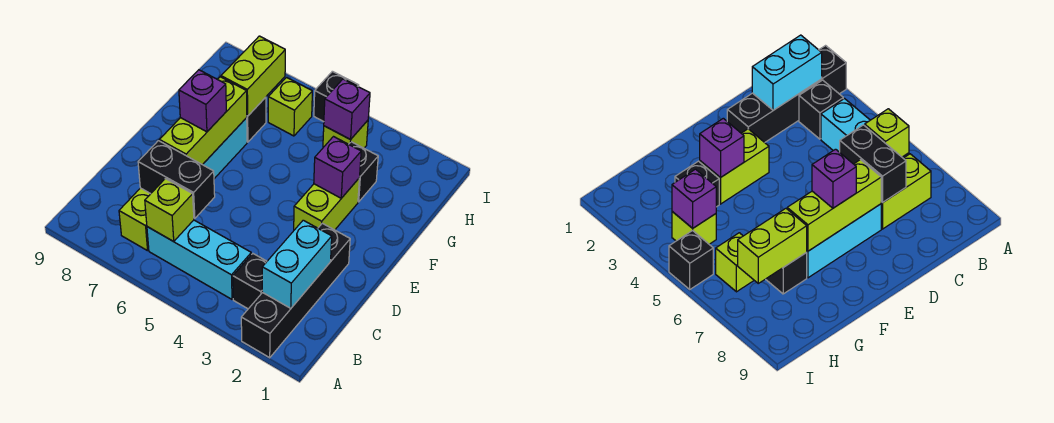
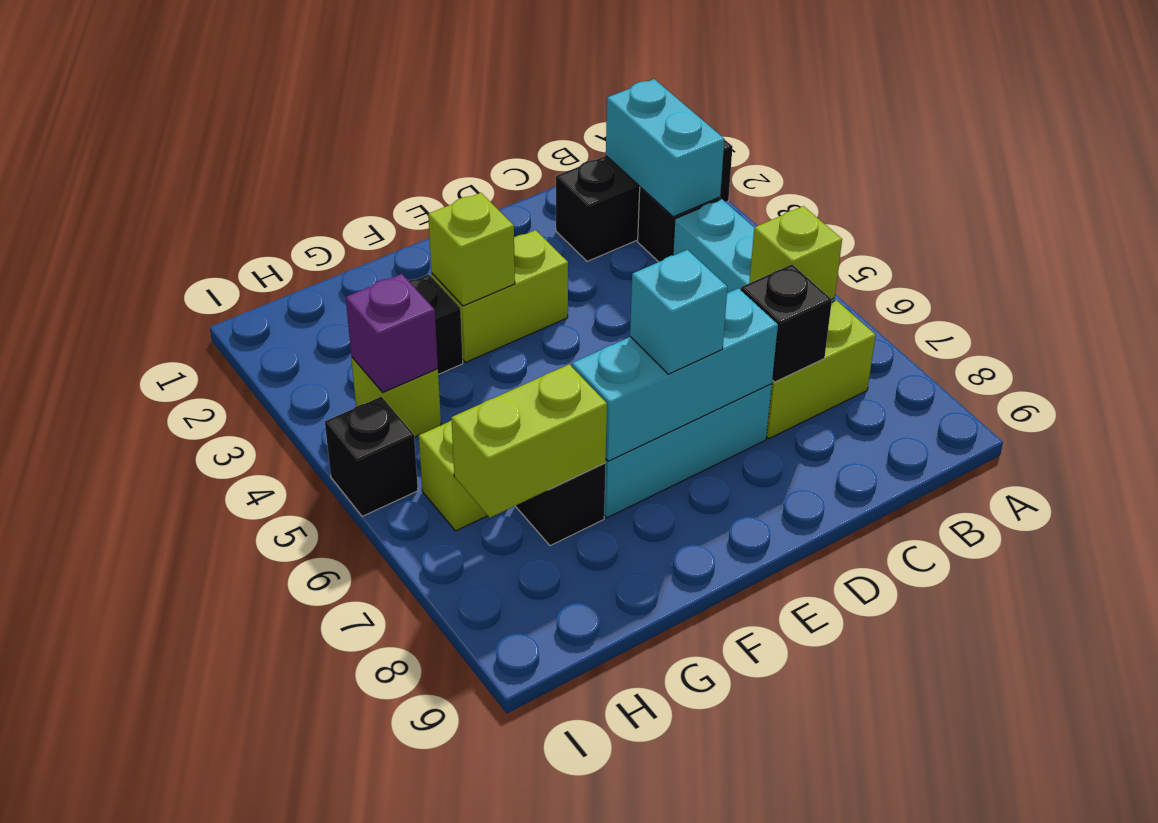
black brick A2:D2 level 1 -> black brick A2:C2 level 1
cyan brick B2:C2 level 2 -> cyan brick B2:B3 level 2
black brick C6:C7 level 2 -> black brick C7 level 2
lime brick D7:F7 level 2 -> cyan brick D7:F7 level 2
purple brick E7 level 3 -> cyan brick E7 level 3
purple brick F3 level 2 -> lime brick F3 level 2

